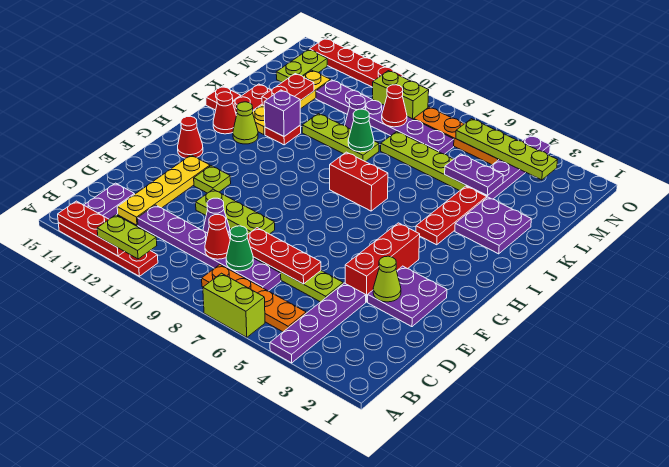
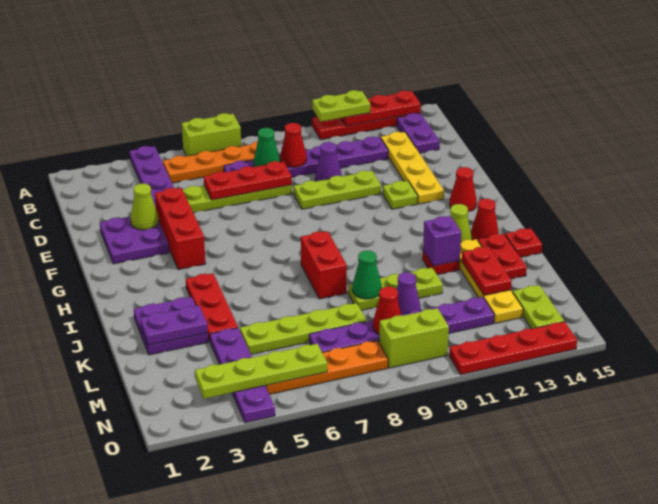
red brick I7:I8 level 1 -> red brick I8:J8 level 1
purple plate L4:L5 level 2 -> purple plate K2:K3 level 2

